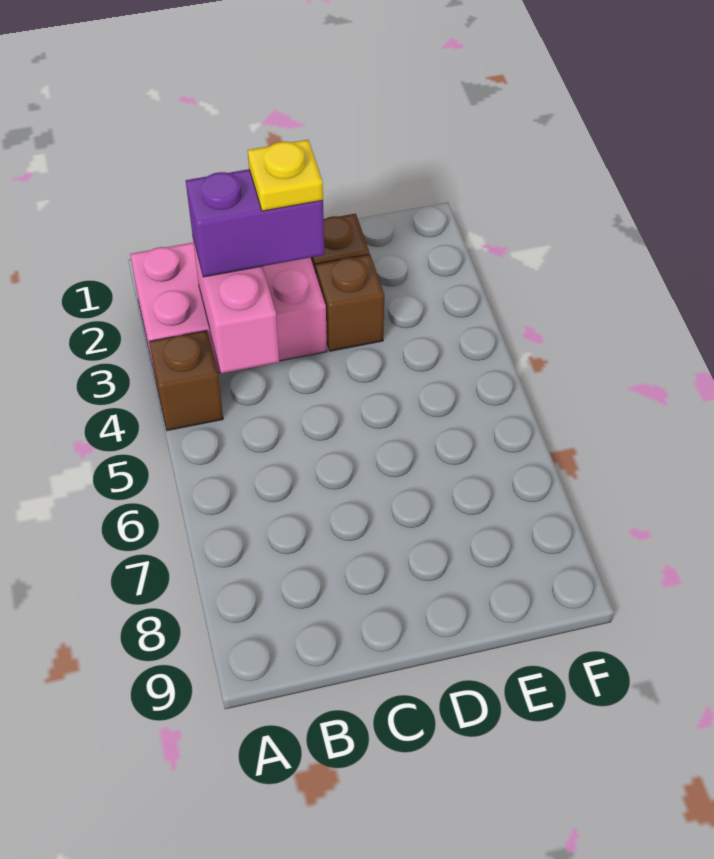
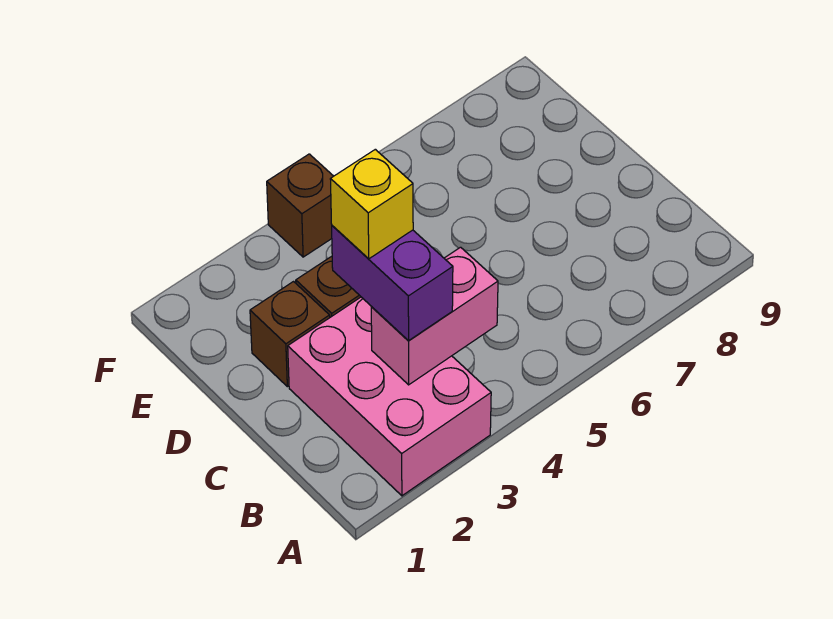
brown brick A4 level 1 -> brown brick F4 level 1
yellow plate C3 level 4 -> yellow brick C3 level 4

